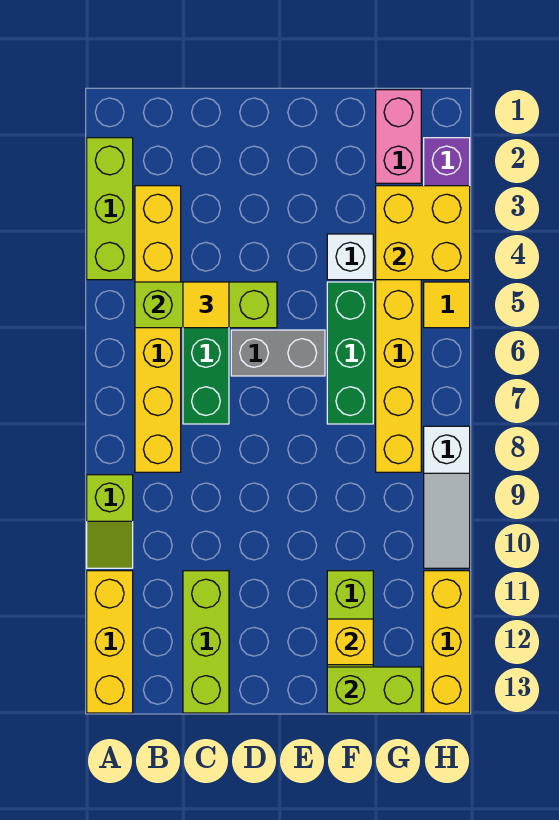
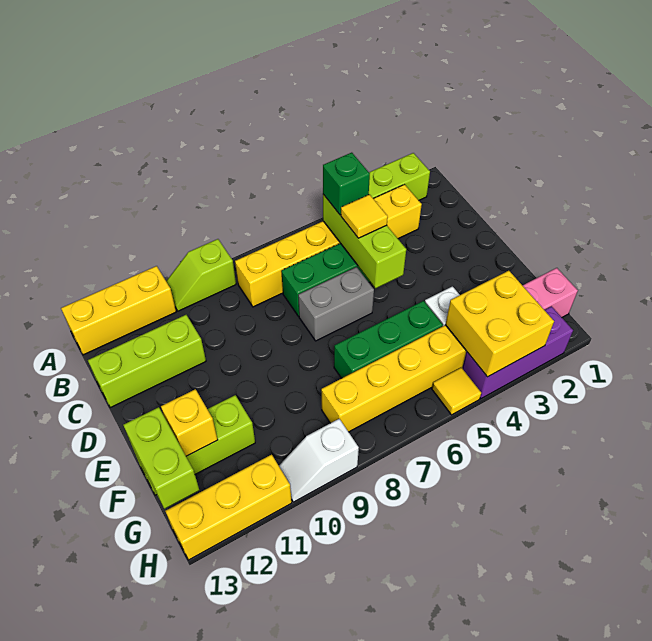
none -> green brick B5 level 3
grey brick D6:E6 level 1 -> grey brick D6:D7 level 1
white slope H8:H10 level 1 top 8 -> white slope H9:H10 level 1 top 9

